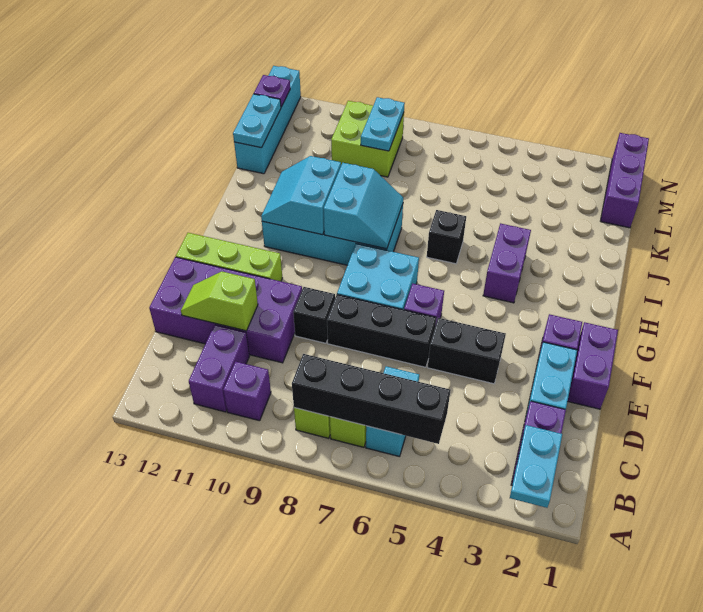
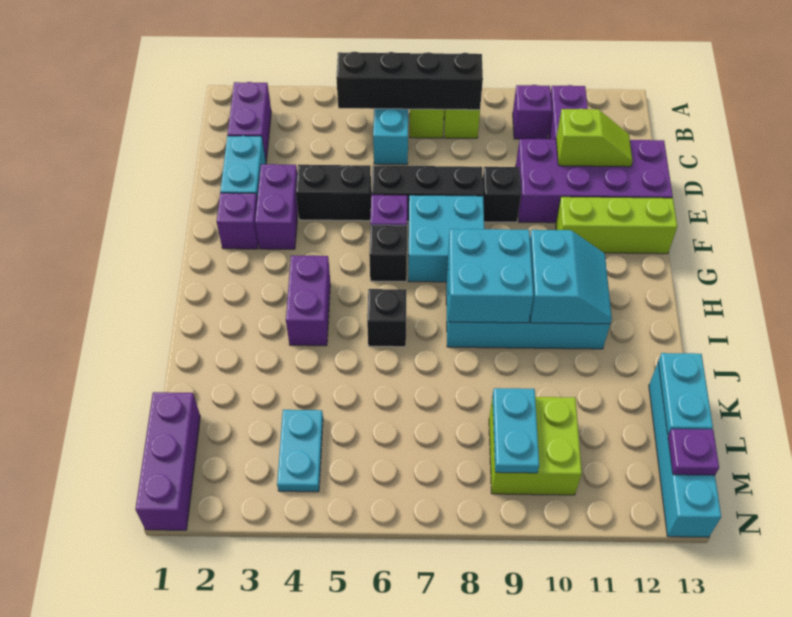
cyan plate A2:B2 level 2 -> cyan plate L4:M4 level 1
purple brick E1:F1 level 1 -> purple brick E3:F3 level 1
none -> black brick G6 level 1
cyan slope H8:I9 level 2 top 9 -> cyan brick H8:I9 level 2

